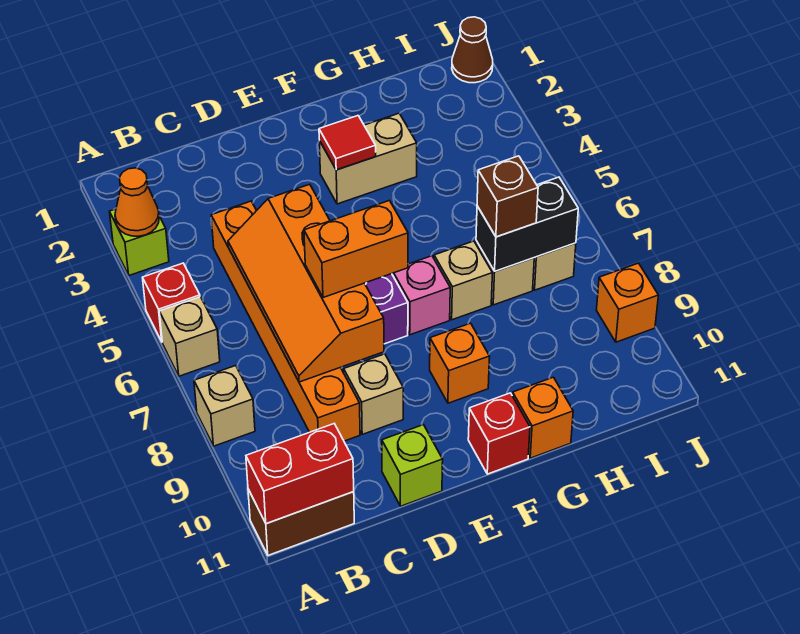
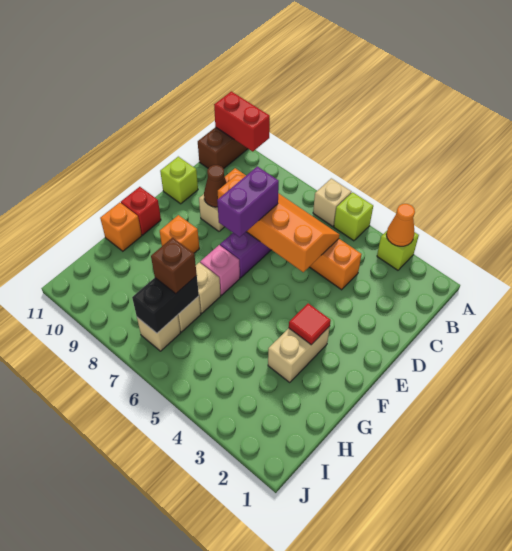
red brick A5 level 1 -> lime brick A5 level 1
tan brick A8 level 1 -> none
red brick A11:B11 level 2 -> red brick A10:A11 level 2
orange brick D7:E7 level 3 -> purple brick D7:E7 level 3
brown cone J1 level 1 -> brown cone D9 level 2
orange brick J9 level 1 -> none

